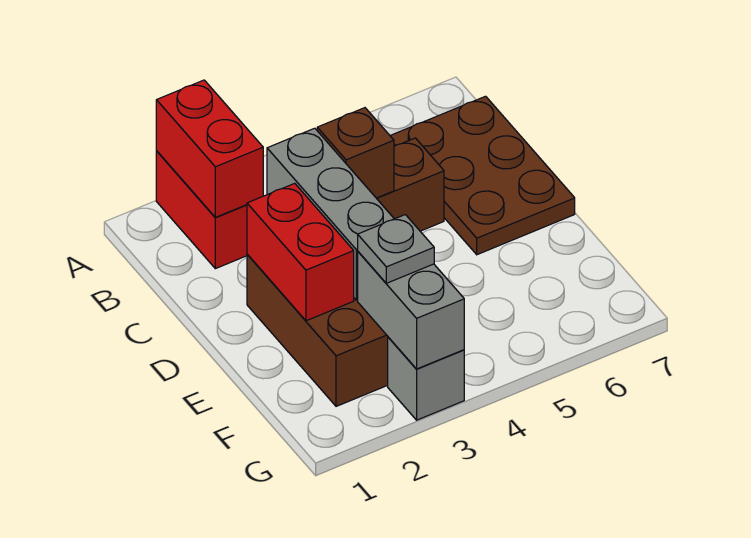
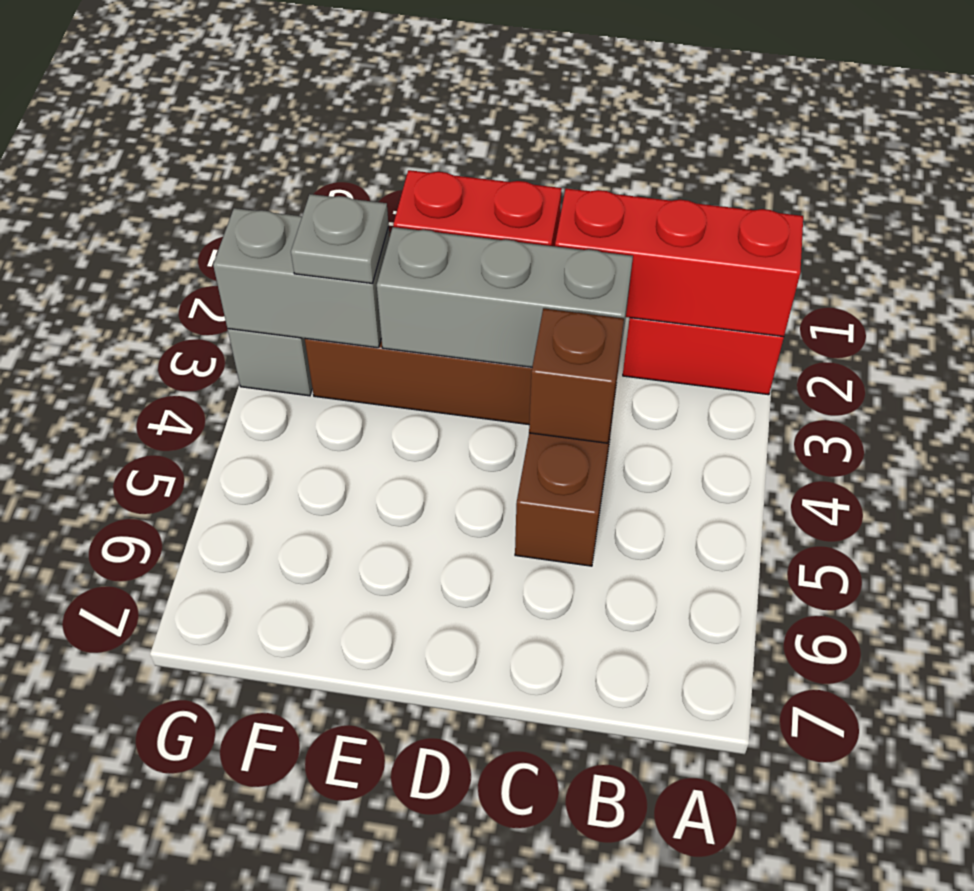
red brick A2:B2 level 2 -> red brick A2:C2 level 2
brown plate B6:D7 level 1 -> none

